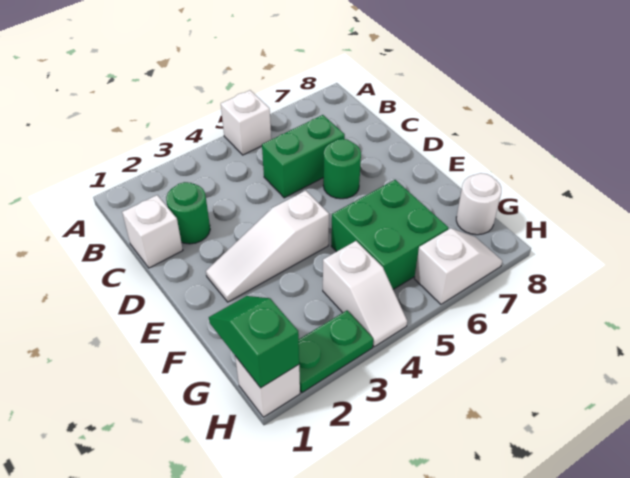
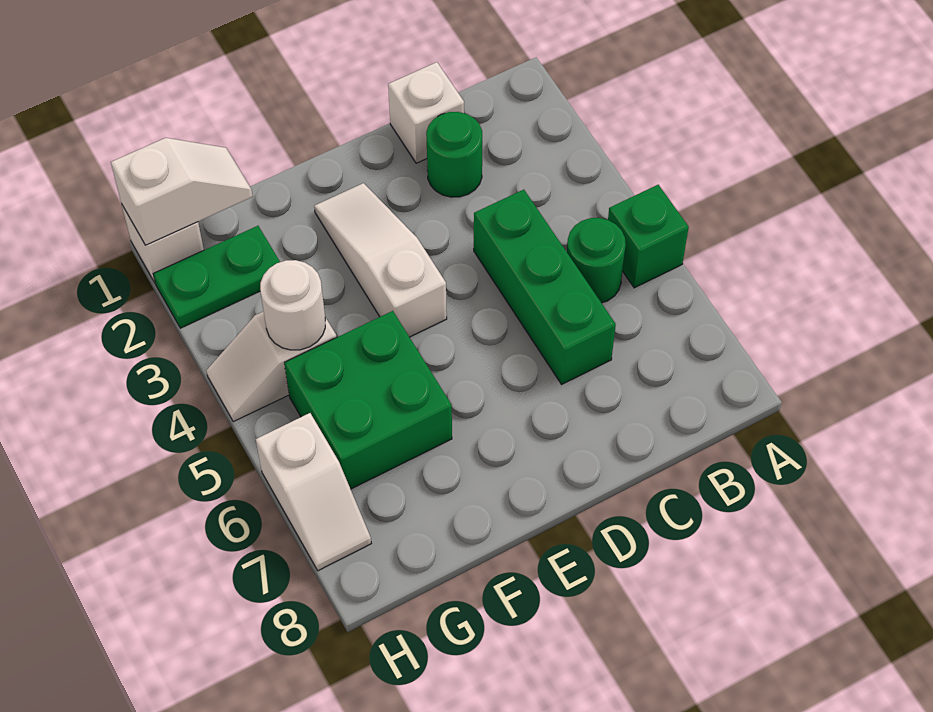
white brick A5 level 1 -> green brick A5 level 1
green brick C5:C6 level 1 -> green brick C4:C6 level 1
green round brick D6 level 1 -> green round brick B5 level 1
green slope G1:H1 level 2 top H -> white slope G1:H1 level 2 top H
white round brick G8 level 1 -> white round brick G4 level 2
green plate H2:H3 level 1 -> green plate G2:H2 level 1

